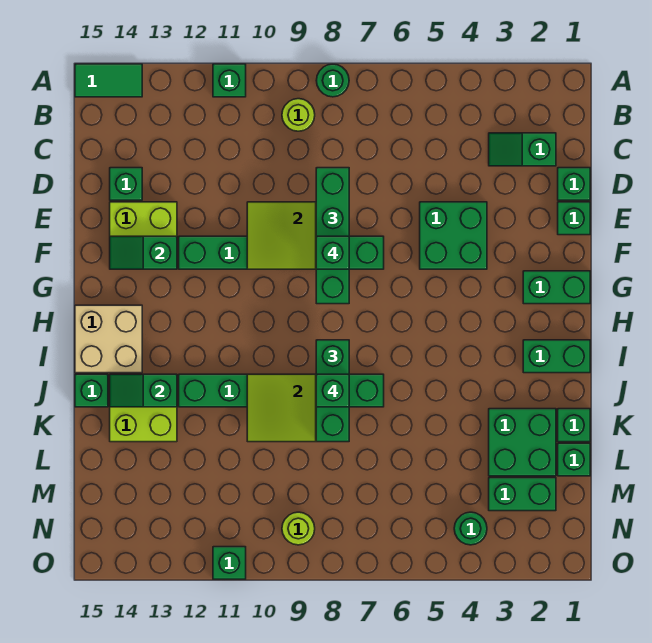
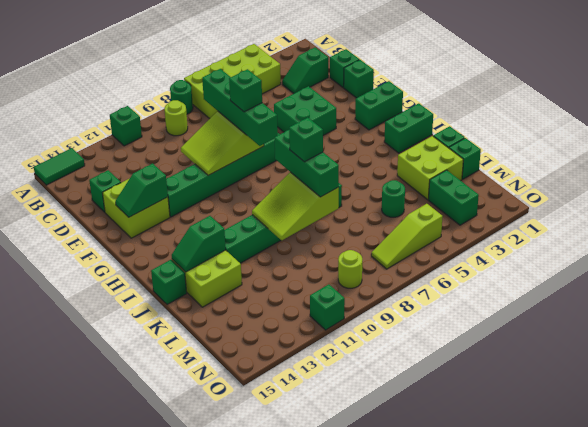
none -> lime brick A4:B7 level 1
tan brick H14:I15 level 1 -> none
green brick K2:L3 level 1 -> lime brick K2:L3 level 1
green brick M2:M3 level 1 -> green brick M3:N3 level 1
green round brick N4 level 1 -> green round brick L5 level 1
none -> lime slope N5:N7 level 1 top 5

